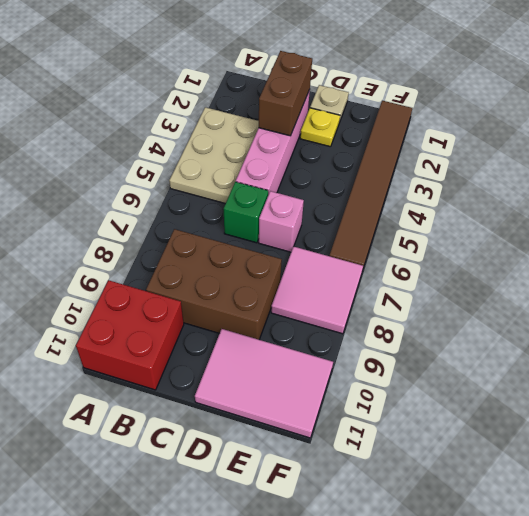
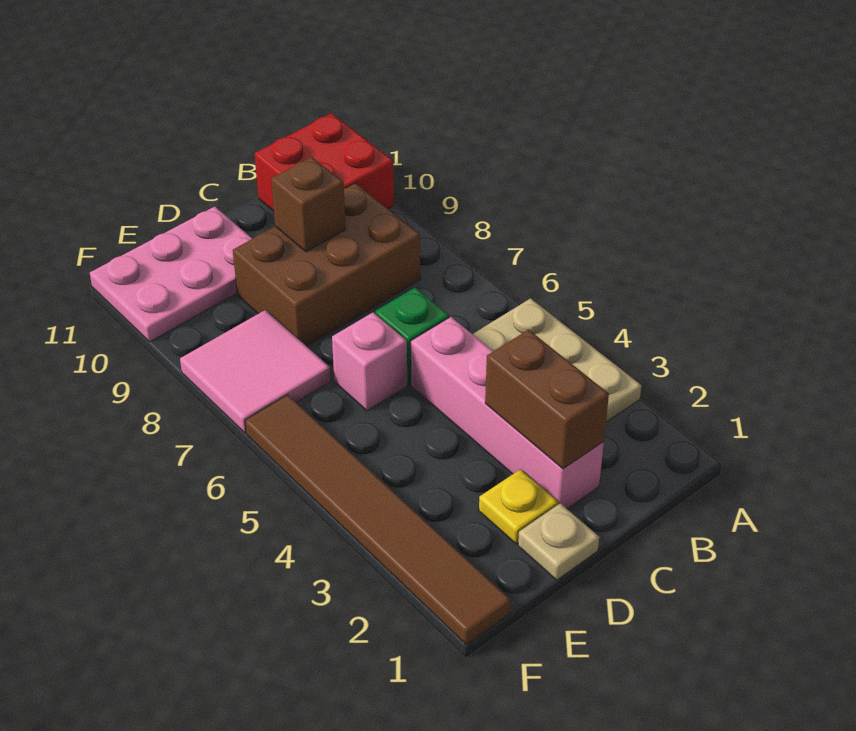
none -> brown brick C9 level 2
pink tile D10:F11 level 1 -> pink plate D10:F11 level 1

